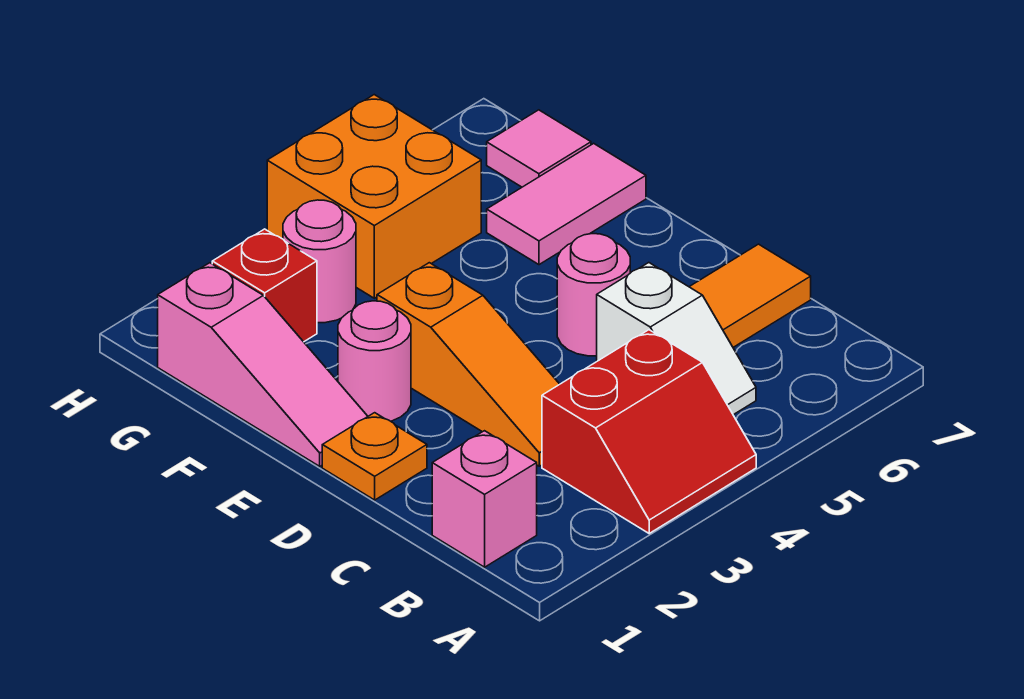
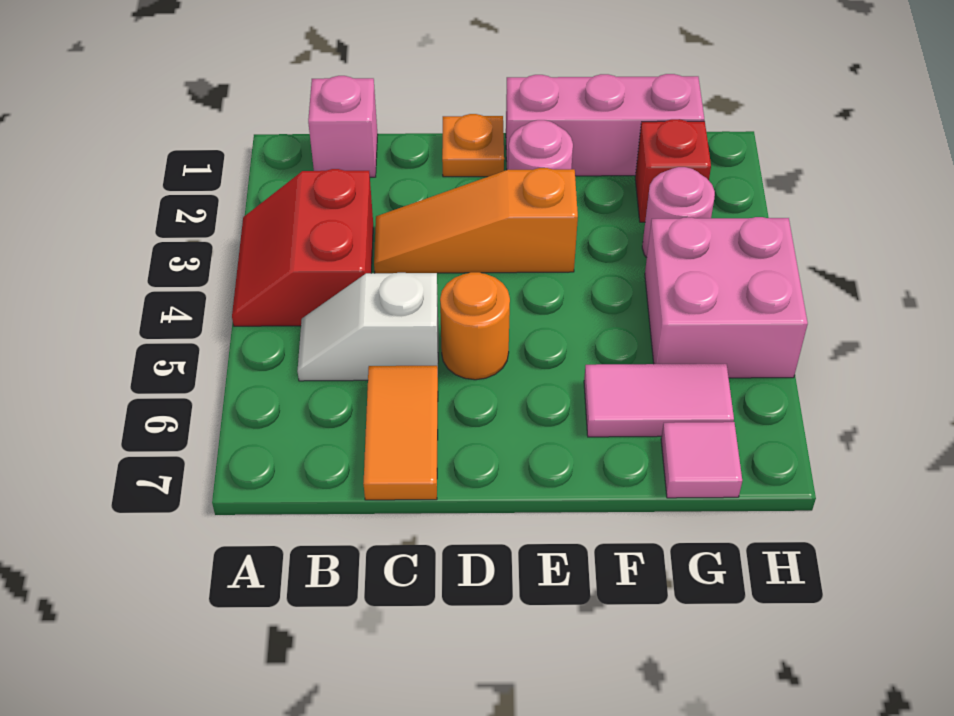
pink round brick D5 level 1 -> orange round brick D5 level 1
pink slope E1:G1 level 1 top G -> pink brick E1:G1 level 1
pink tile F6:F7 level 1 -> pink tile F6:G6 level 1
orange brick G4:H5 level 1 -> pink brick G4:H5 level 1

